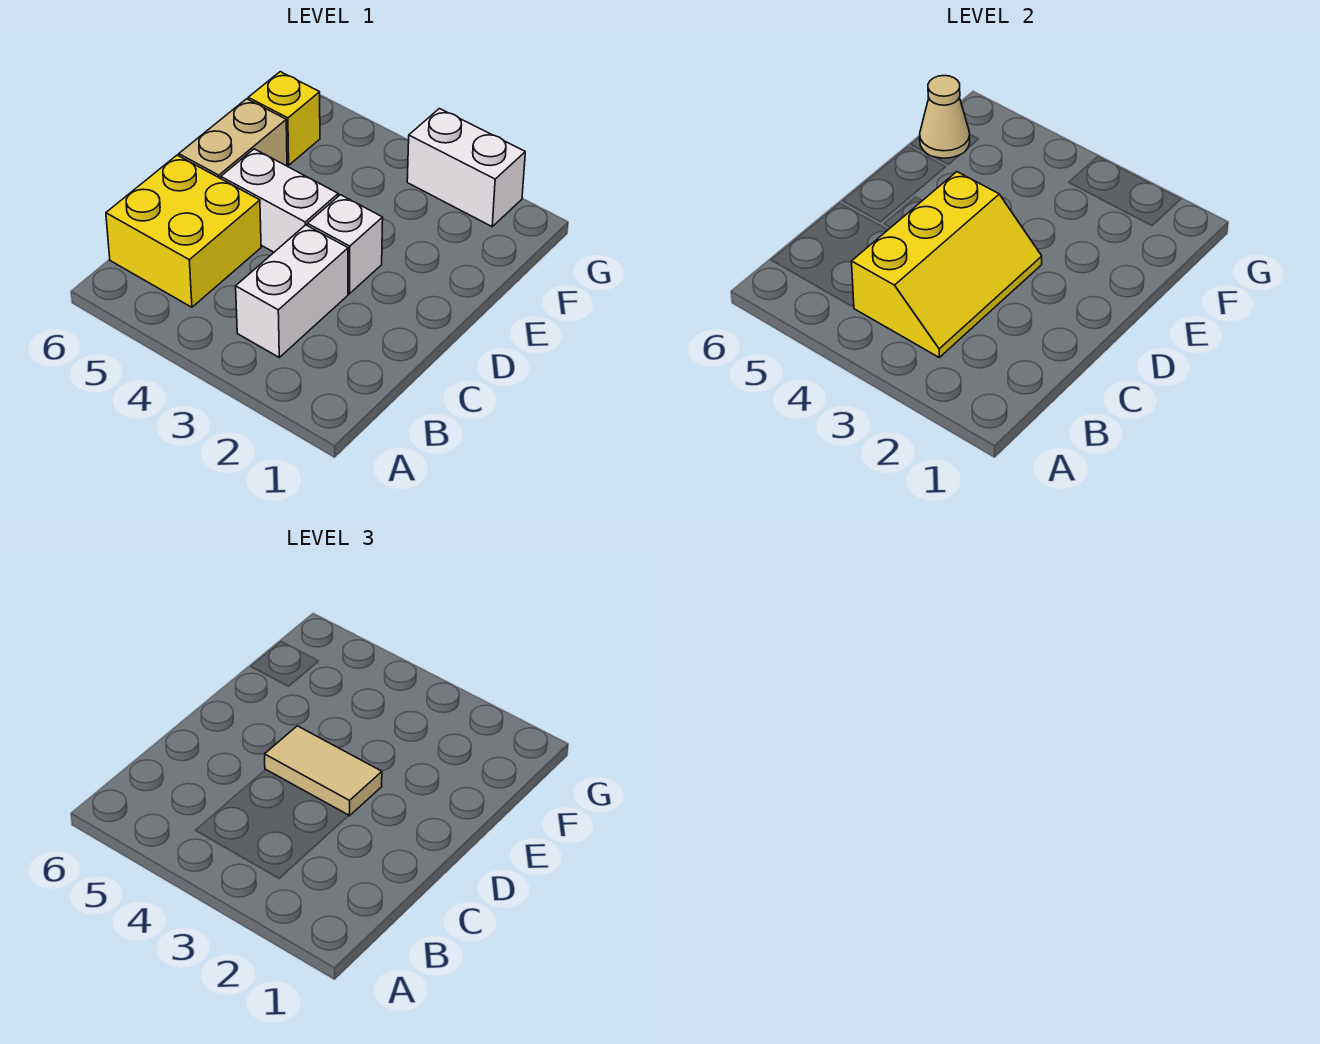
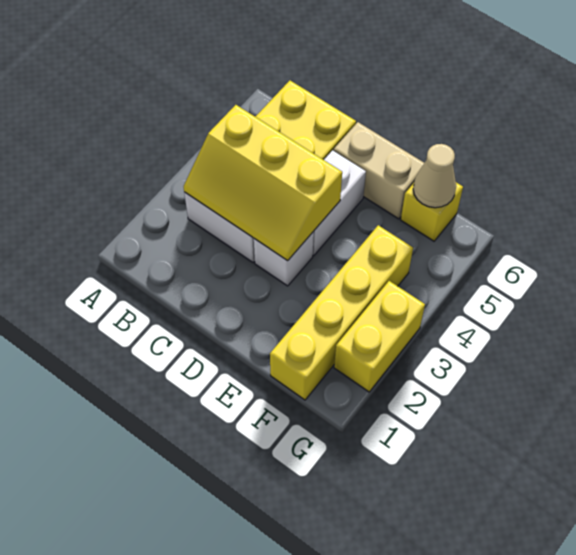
tan tile D3:D4 level 3 -> none
none -> yellow brick F1:F4 level 1
white brick G2:G3 level 1 -> yellow brick G2:G3 level 1

